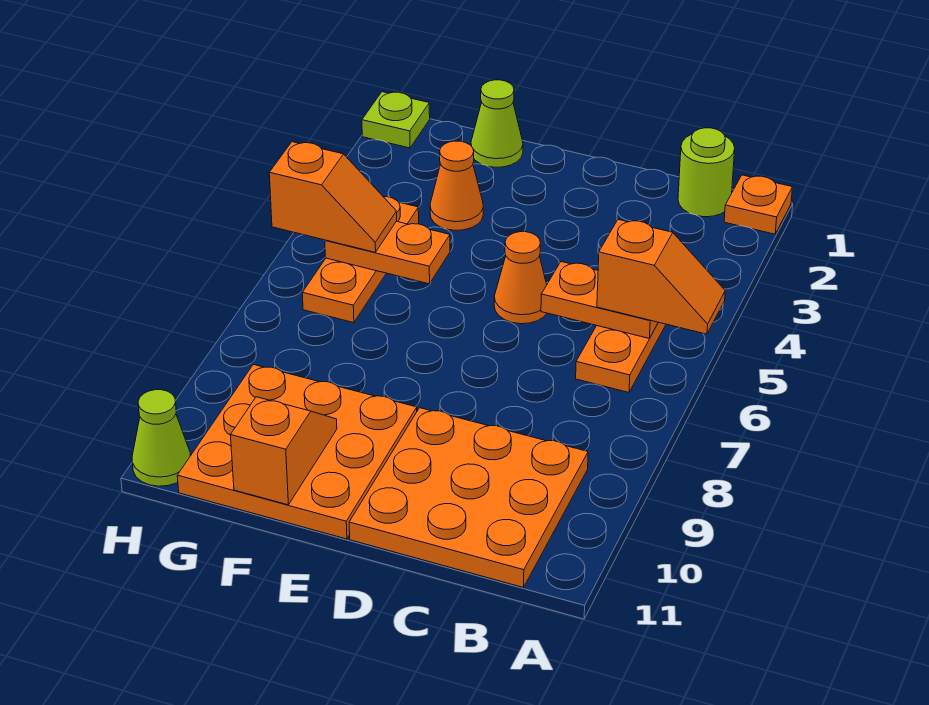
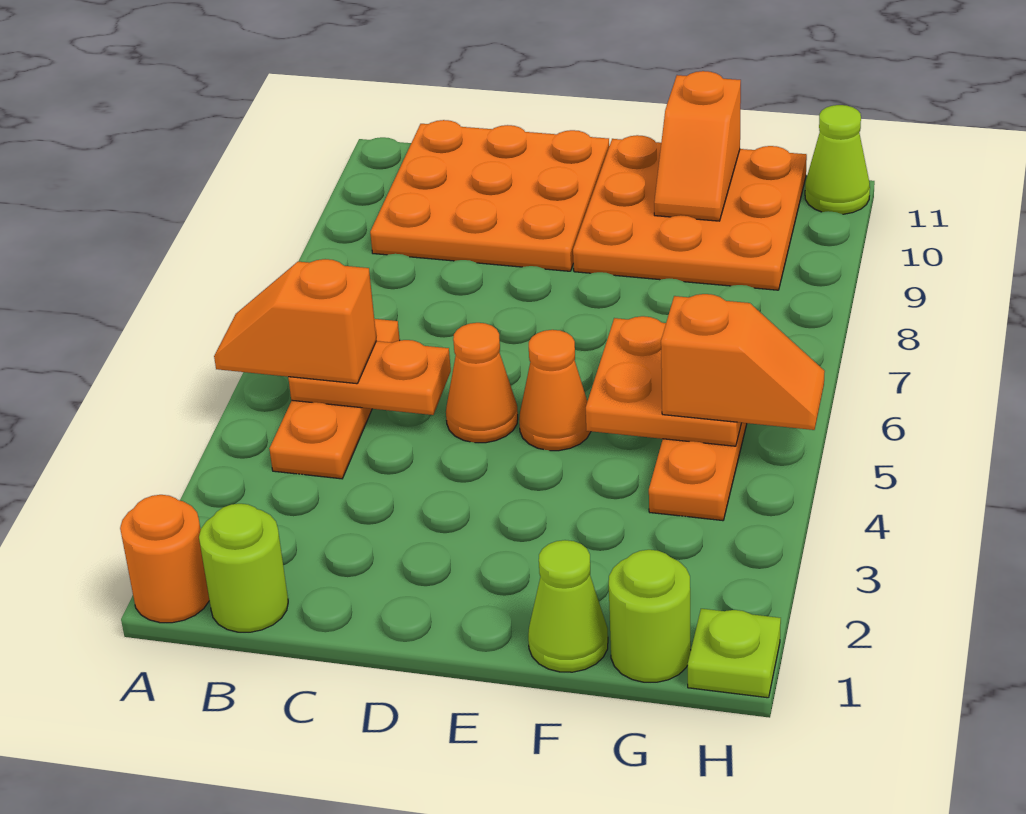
orange plate A1 level 1 -> orange round brick A1 level 1
orange cone F3 level 1 -> orange cone E5 level 1
orange plate F5:G5 level 2 -> orange plate F5:G6 level 2
none -> lime round brick G1 level 1
orange slope G5:H5 level 3 top H -> orange slope G5:H5 level 3 top G

